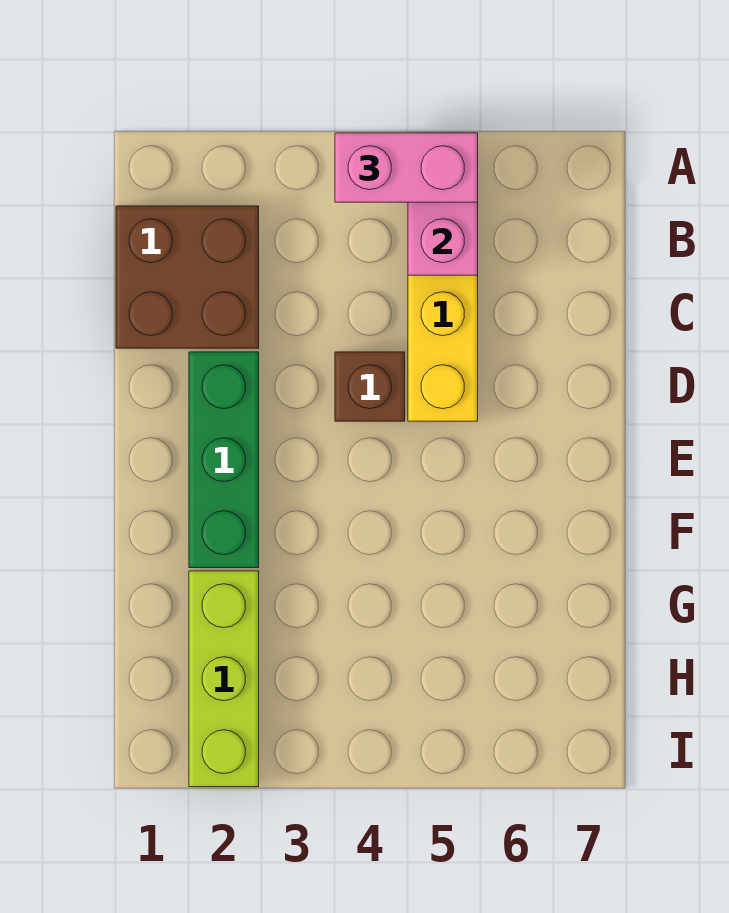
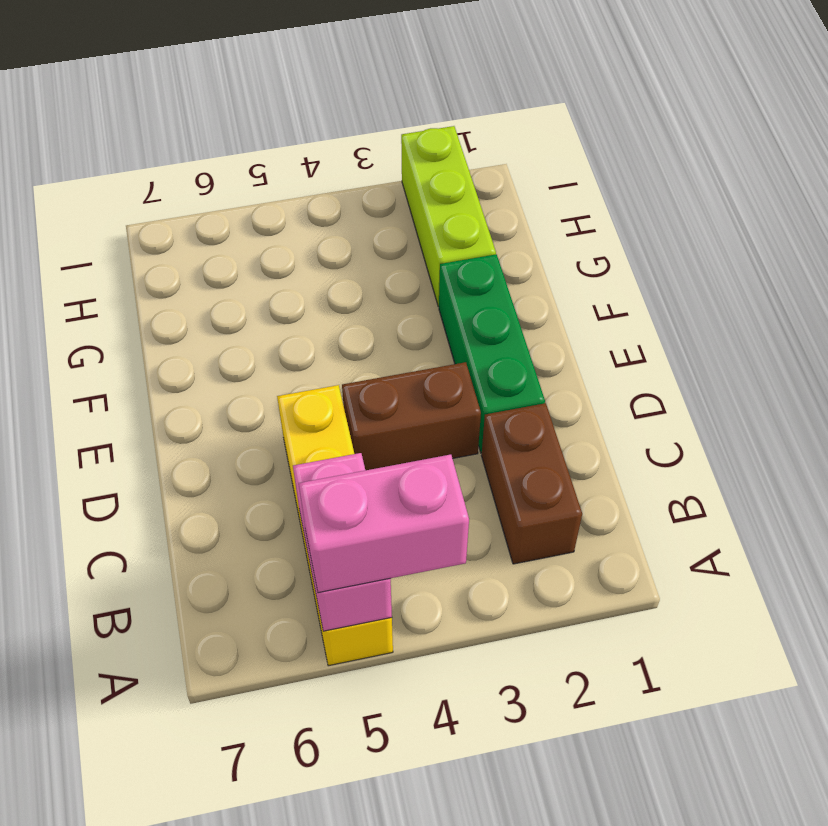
brown brick B1:C2 level 1 -> brown brick B2:C2 level 1
brown brick D4 level 1 -> brown brick D3:D4 level 1

